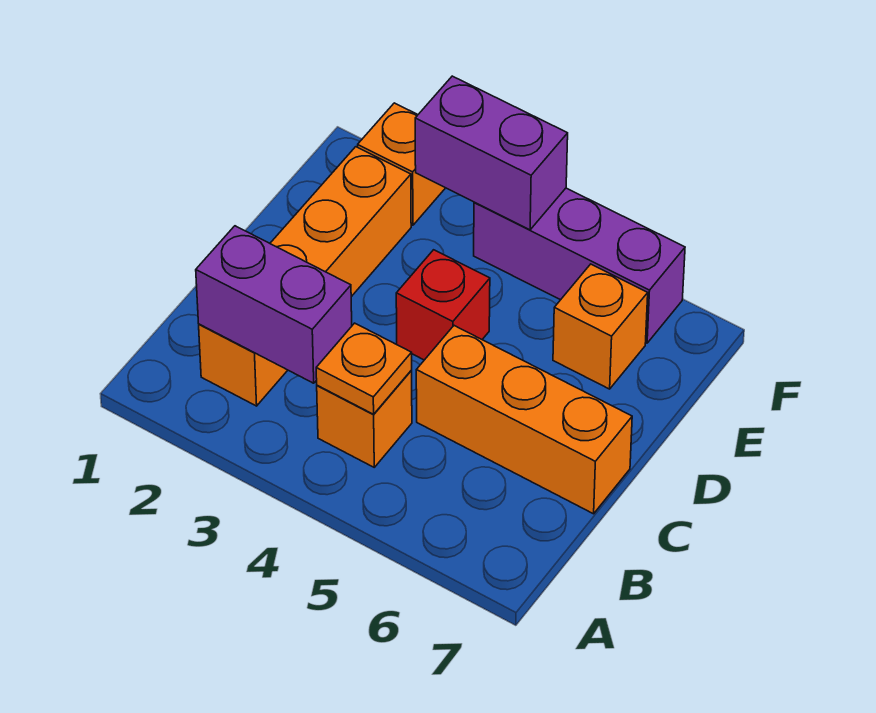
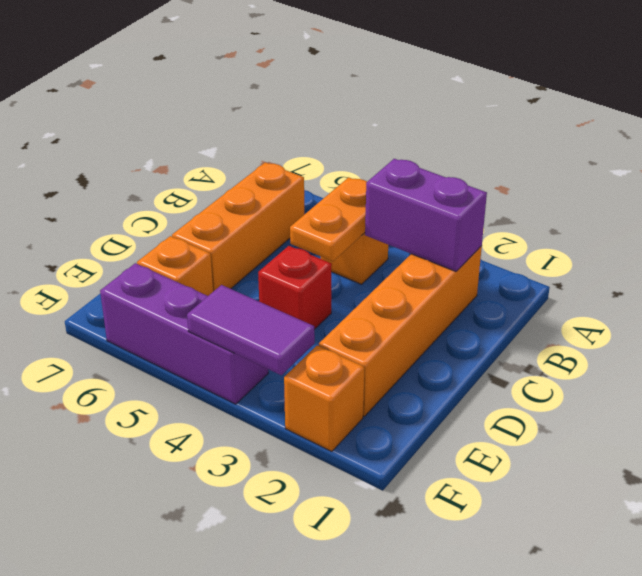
orange plate B4 level 2 -> orange plate B4:C4 level 2
orange brick C5:C7 level 1 -> orange brick B6:D6 level 1
purple brick F3:F4 level 2 -> purple tile F3:F4 level 2

